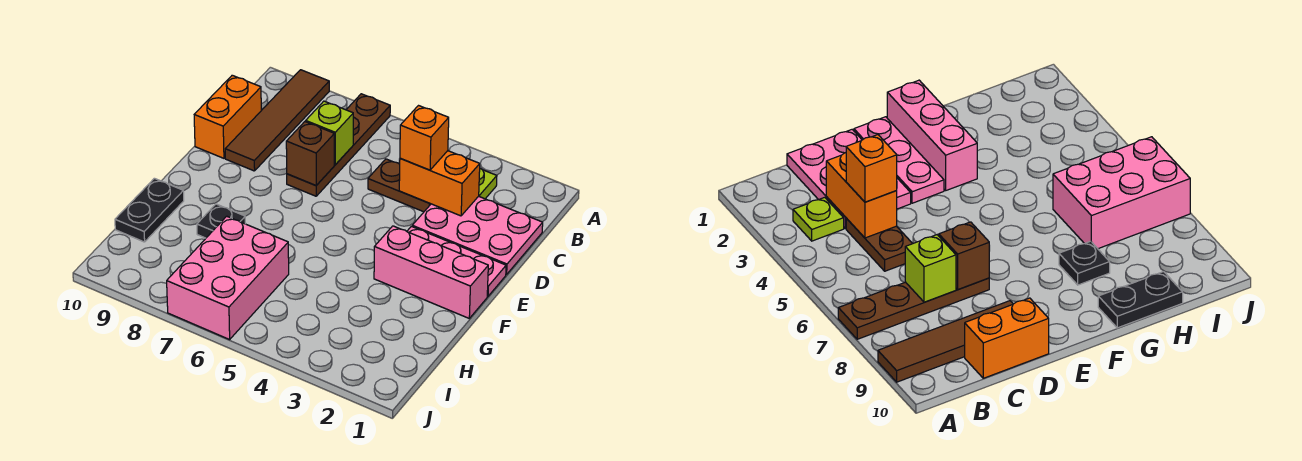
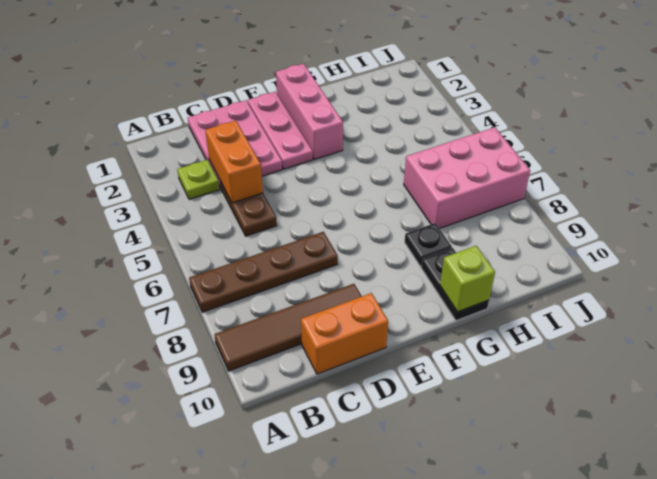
orange brick C4 level 3 -> none
lime brick C7 level 2 -> lime brick G10 level 2
brown brick D7 level 2 -> none
black plate G10:H10 level 1 -> black plate G9:G10 level 1

